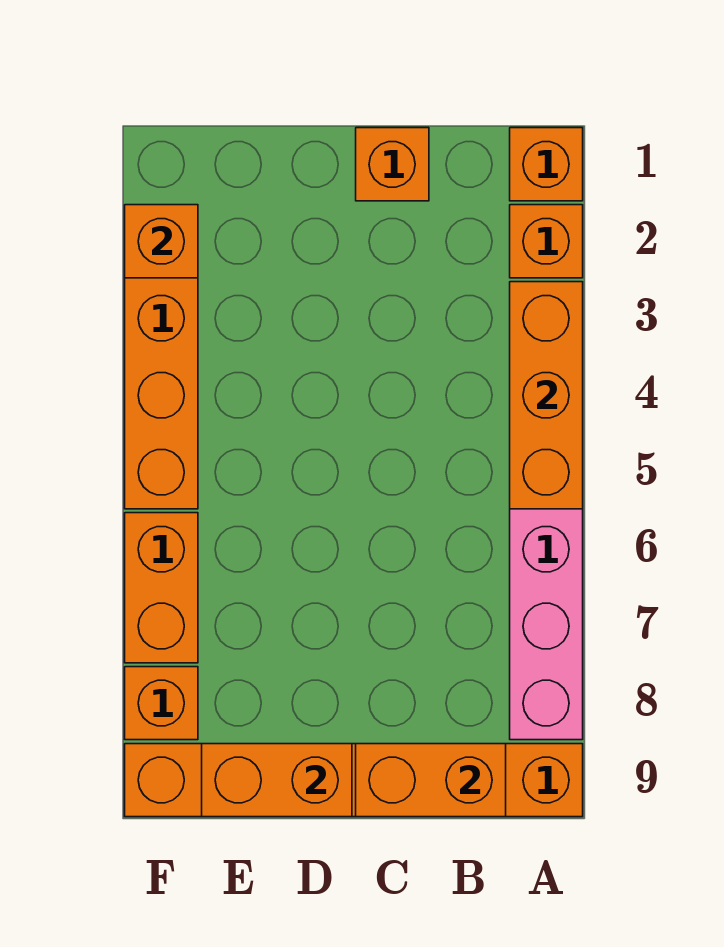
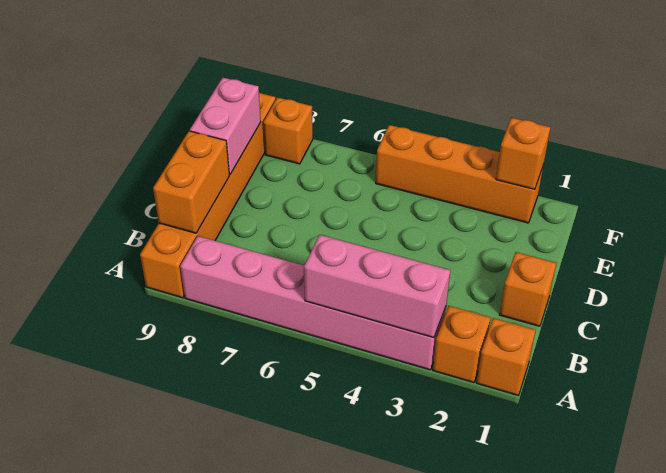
orange brick A3:A5 level 2 -> pink brick A3:A5 level 2
orange brick D9:E9 level 2 -> pink brick D9:E9 level 2
orange brick F6:F7 level 1 -> none

